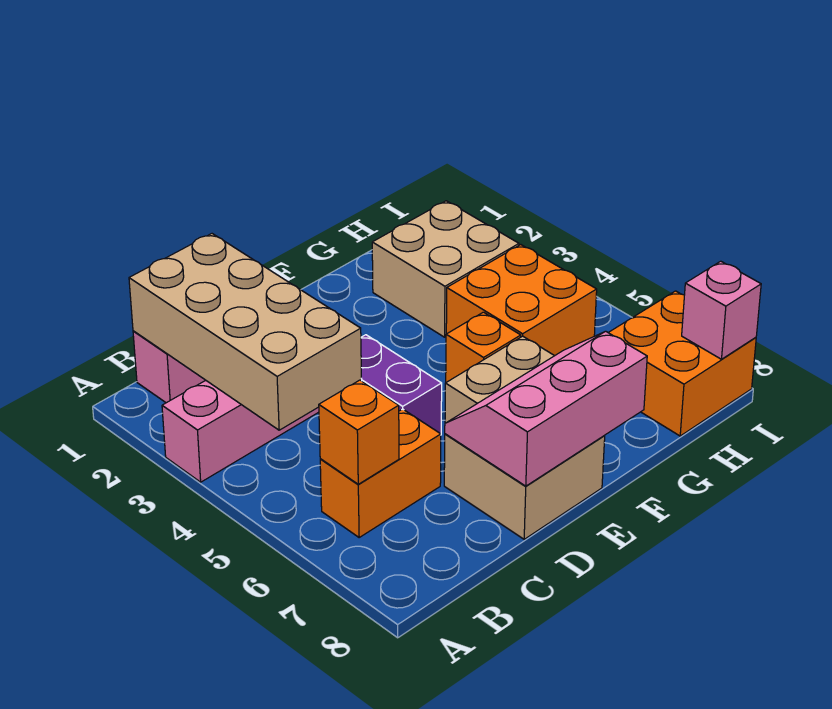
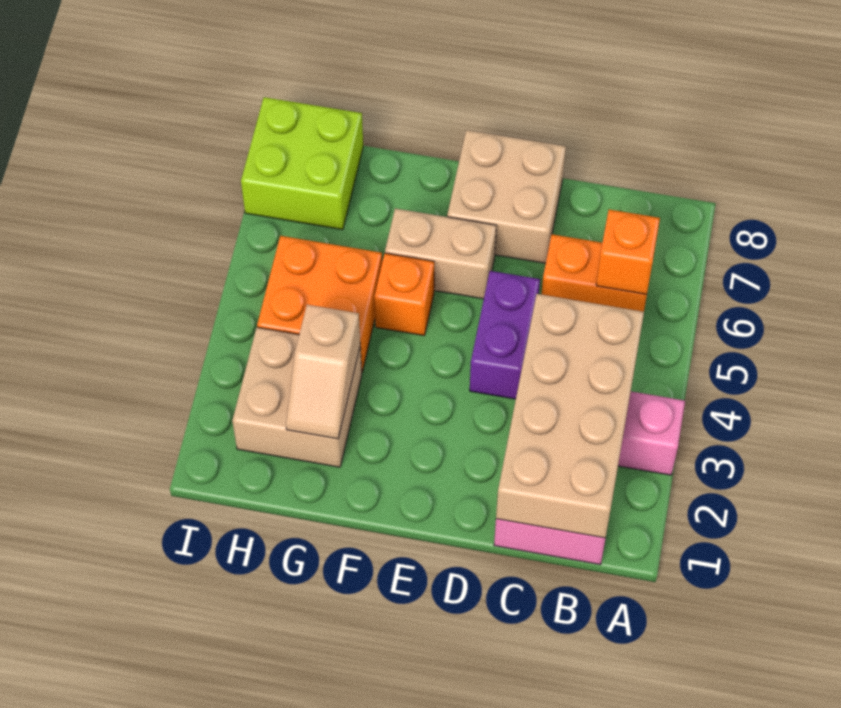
pink slope D7:F8 level 2 top 8 -> none
none -> tan slope G2:G3 level 2 top 3
orange brick H7:I8 level 1 -> lime brick H7:I8 level 1
pink brick I8 level 2 -> none

